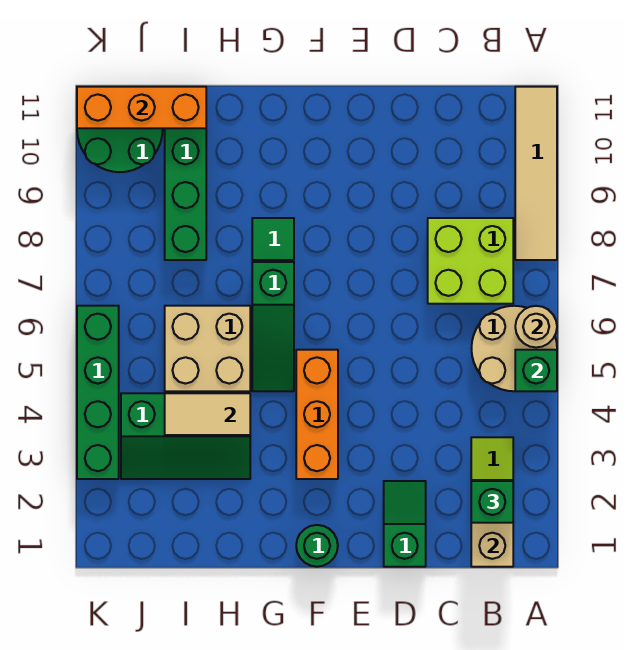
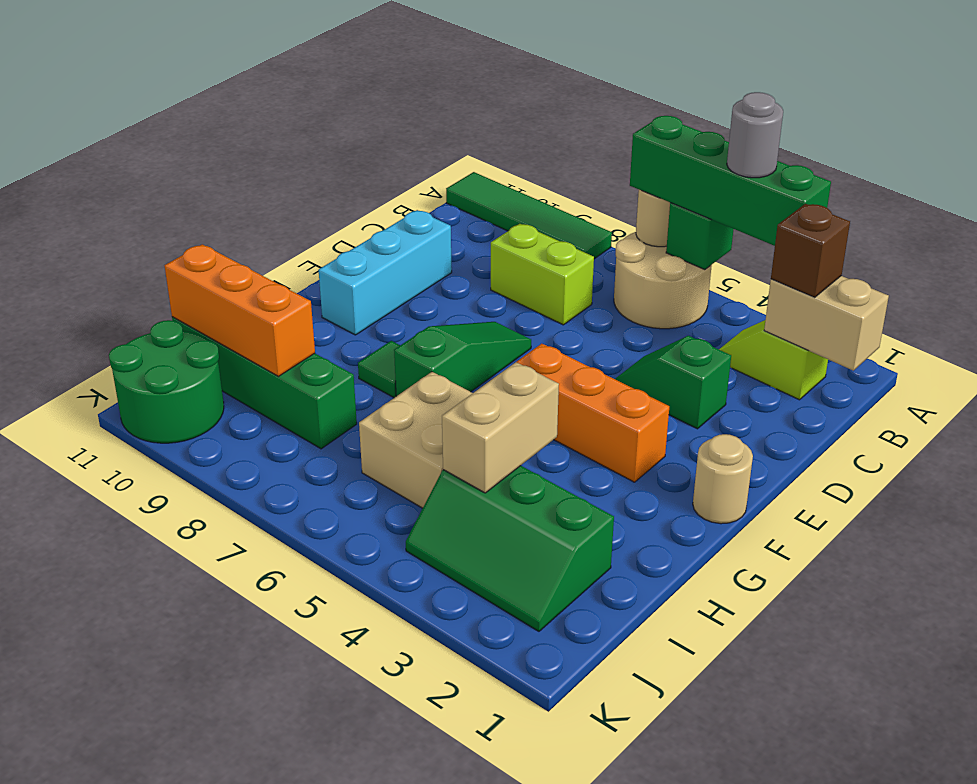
none -> grey round brick A4 level 4
tan tile A8:A11 level 1 -> green tile A8:A11 level 1
green brick B2 level 3 -> brown brick B2 level 3
lime brick B7:C8 level 1 -> lime brick C7:C8 level 1
green slope D1:D2 level 1 top 1 -> green slope D3:D4 level 1 top 3
none -> cyan brick D10:F10 level 1
green round brick F1 level 1 -> tan round brick F1 level 1
green slope G5:G7 level 1 top 7 -> green slope E7:G7 level 1 top G
green slope H3:J4 level 1 top 4 -> green slope I2:J4 level 1 top I
tan tile H4:I4 level 2 -> tan brick H4:I4 level 2
orange brick I11:K11 level 2 -> orange brick I9:I11 level 2
green brick K3:K6 level 1 -> green brick A3:A6 level 3

